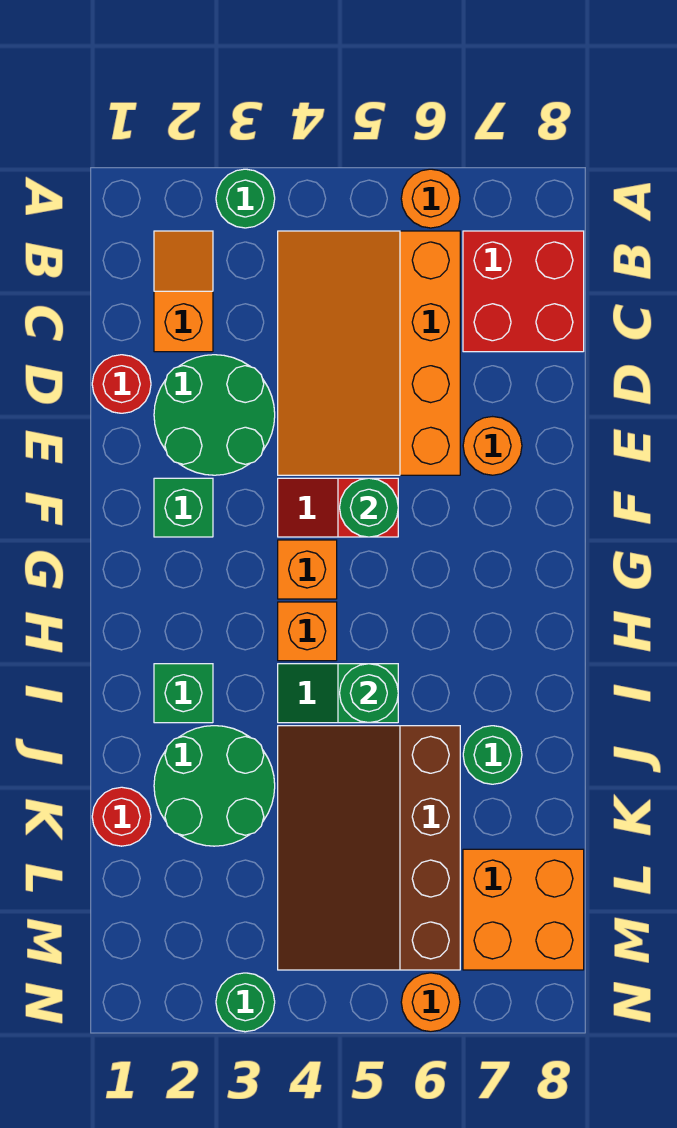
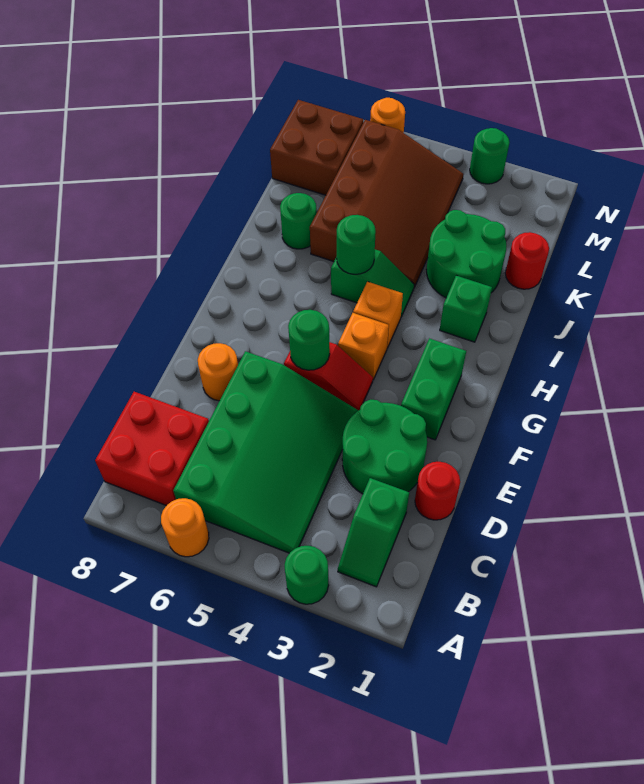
orange slope B2:C2 level 1 top C -> green slope B2:C2 level 1 top C
orange slope B4:E6 level 1 top 6 -> green slope B4:E6 level 1 top 6
green brick F2 level 1 -> green brick F2:G2 level 1
orange brick L7:M8 level 1 -> brown brick L7:M8 level 1

